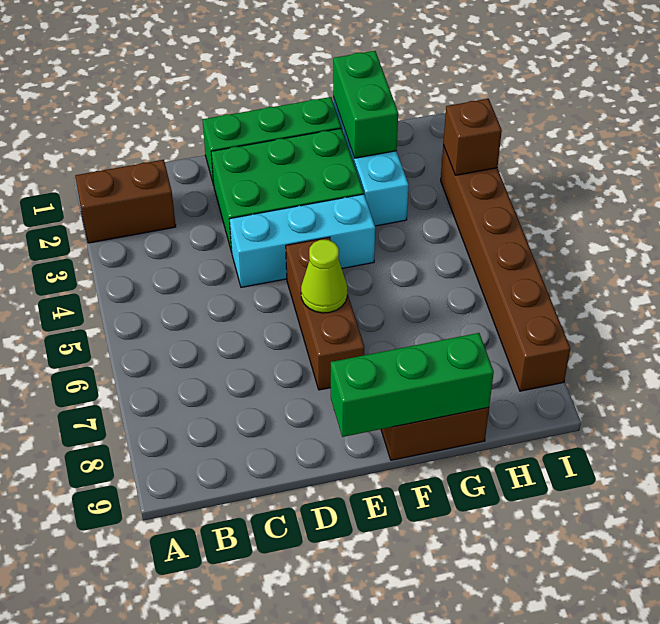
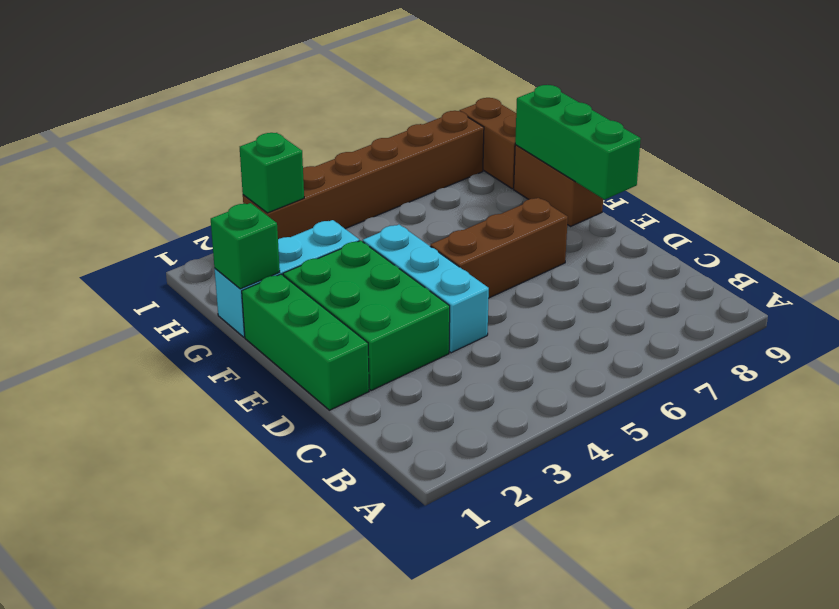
brown brick A2:B2 level 1 -> brown brick H9:I9 level 1
lime cone E6 level 2 -> none
green brick G1:G2 level 2 -> green brick G1 level 2
brown brick I3 level 2 -> green brick I3 level 2

